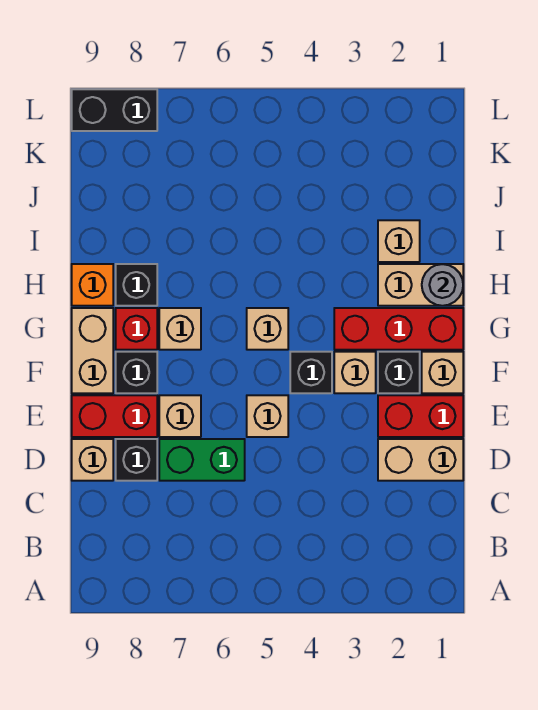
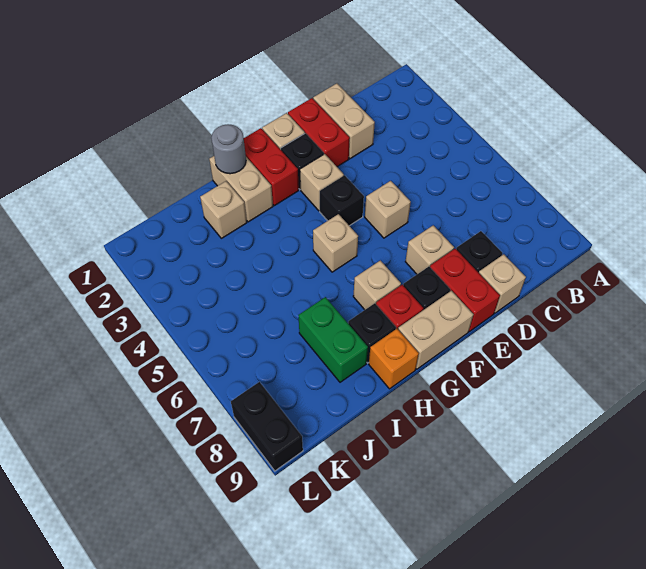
green brick D6:D7 level 1 -> green brick I7:I8 level 1
red brick G1:G3 level 1 -> red brick G1:G2 level 1

